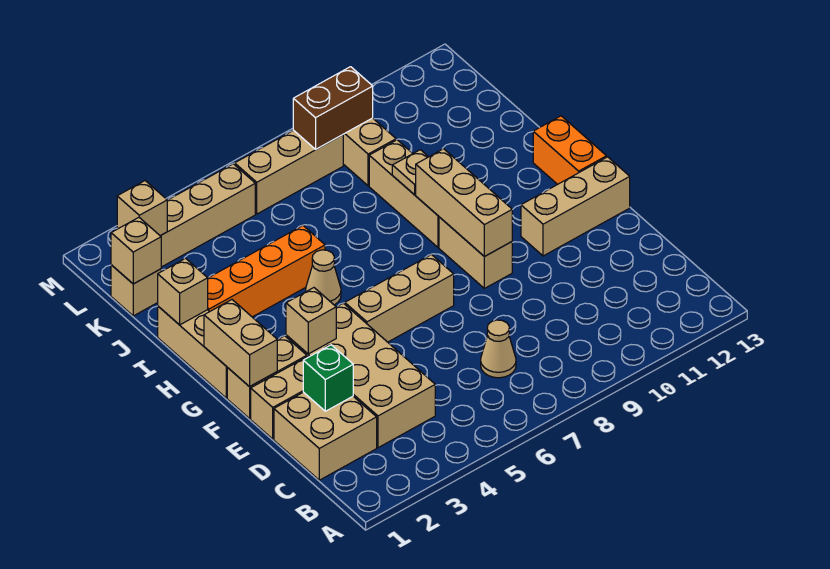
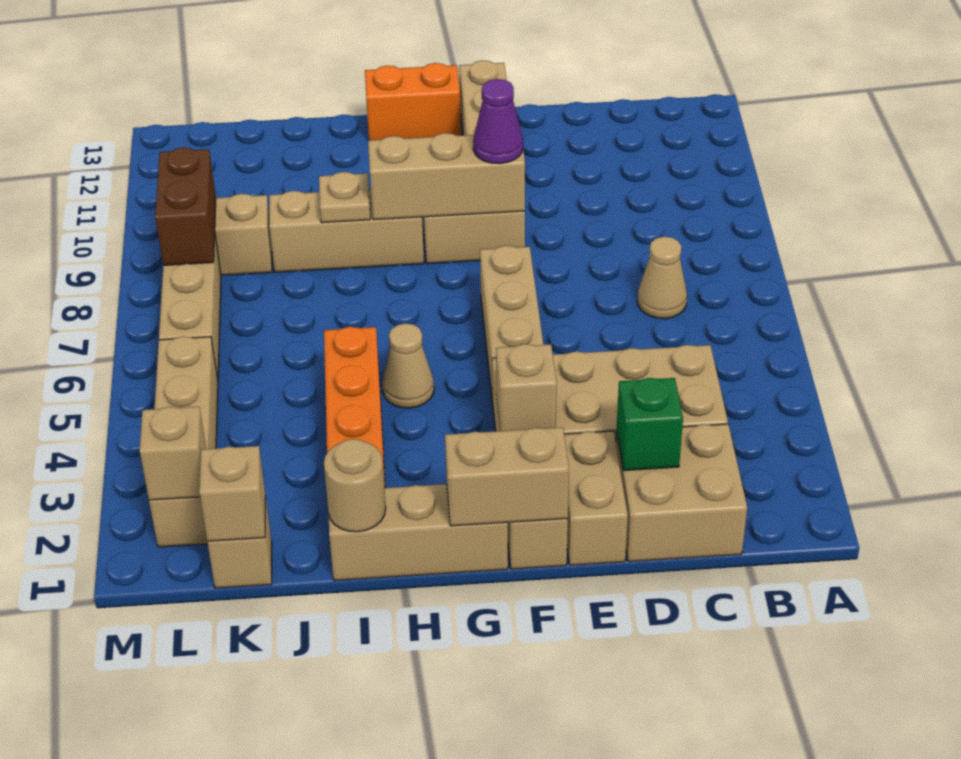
none -> purple cone F9 level 3
tan brick I1 level 2 -> tan round brick I1 level 2

